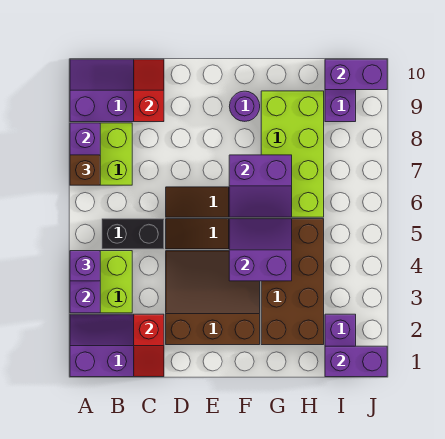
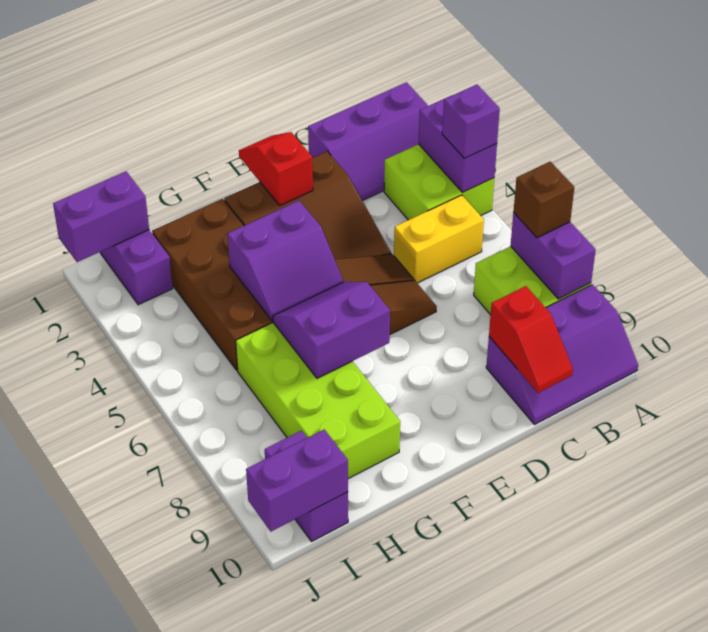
black brick B5:C5 level 1 -> yellow brick B5:C5 level 1
red slope C1:C2 level 2 top 2 -> red slope E1:E2 level 2 top 2
purple round brick F9 level 1 -> none

